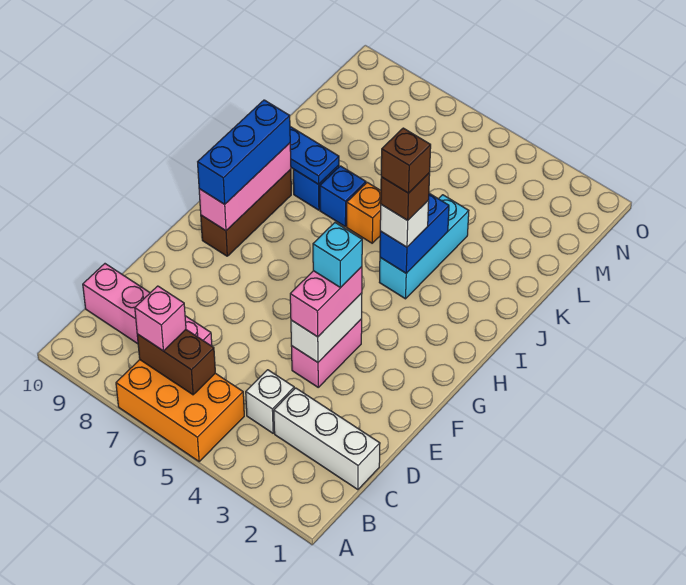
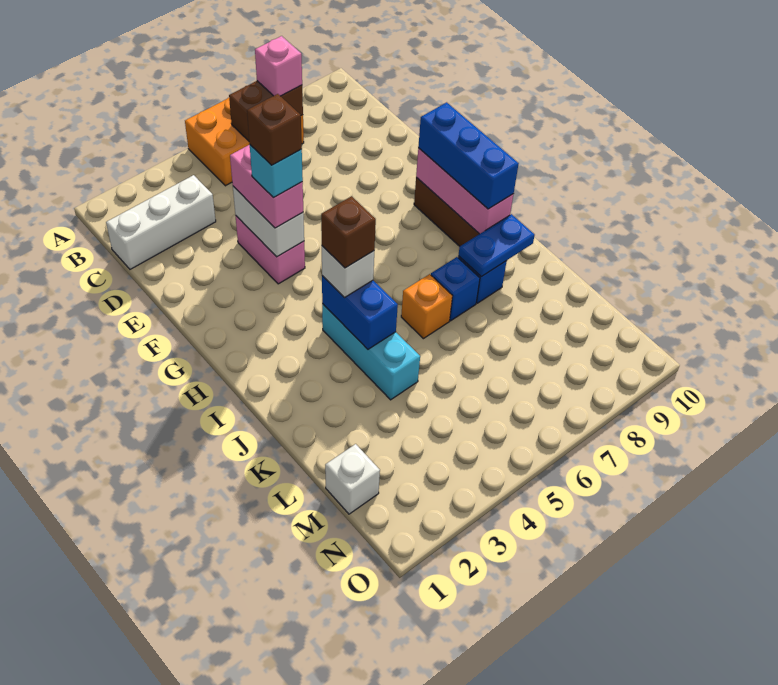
white brick C4 level 1 -> white brick M1 level 1
pink brick C7:C10 level 1 -> none
brown brick I4 level 5 -> brown brick F4 level 5

